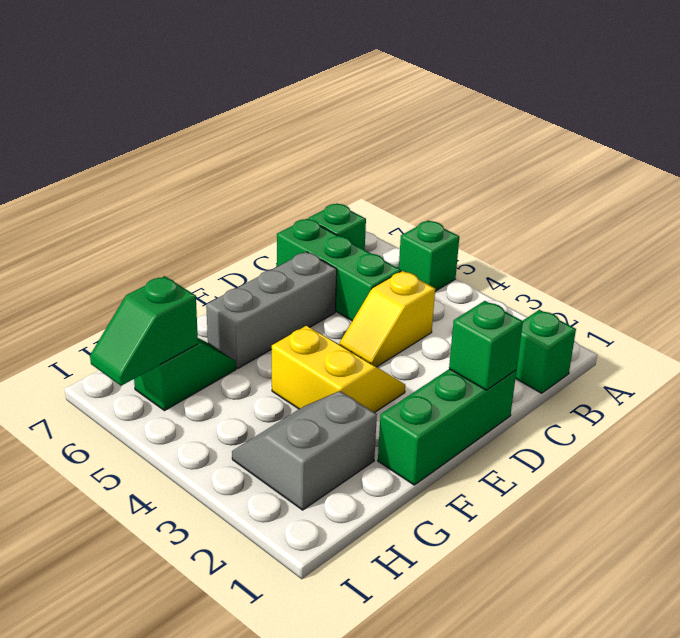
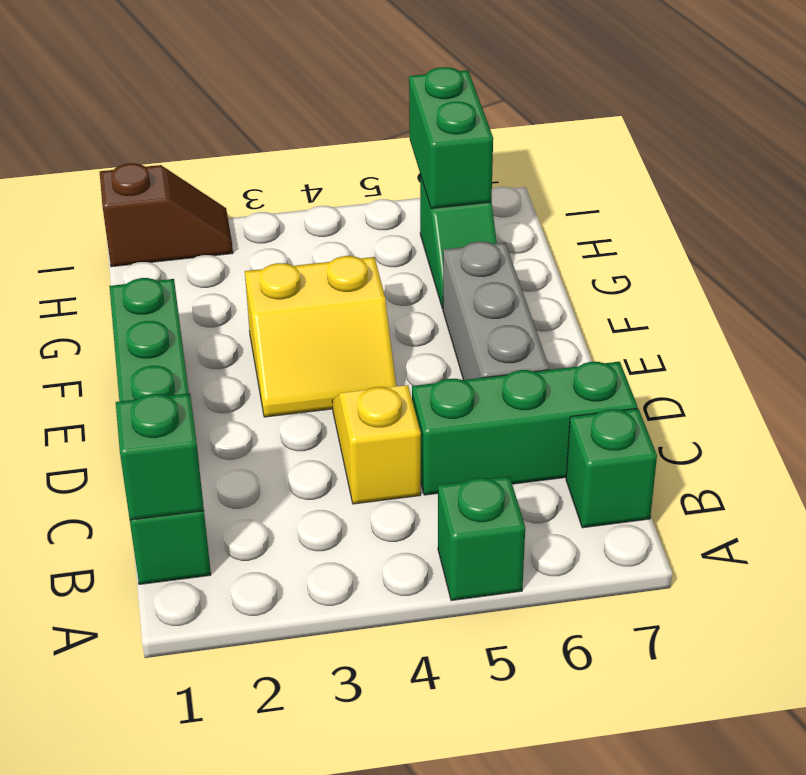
green brick D1 level 2 -> green brick B1 level 2
grey slope G2:H3 level 1 top 2 -> none
green slope H6:I6 level 2 top H -> green brick H6:I6 level 2
none -> brown slope I1:I2 level 1 top 1

